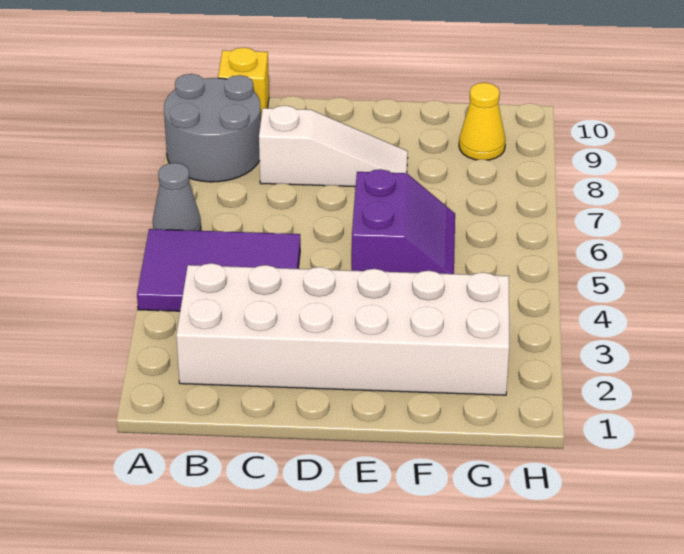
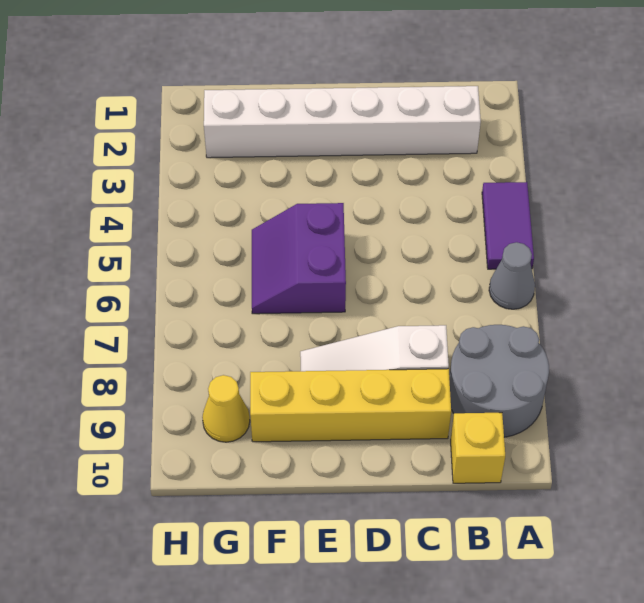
purple tile A4:C5 level 1 -> purple tile A4:A5 level 1
white brick B2:G3 level 1 -> white brick B2:G2 level 1
none -> yellow brick C9:F9 level 1

